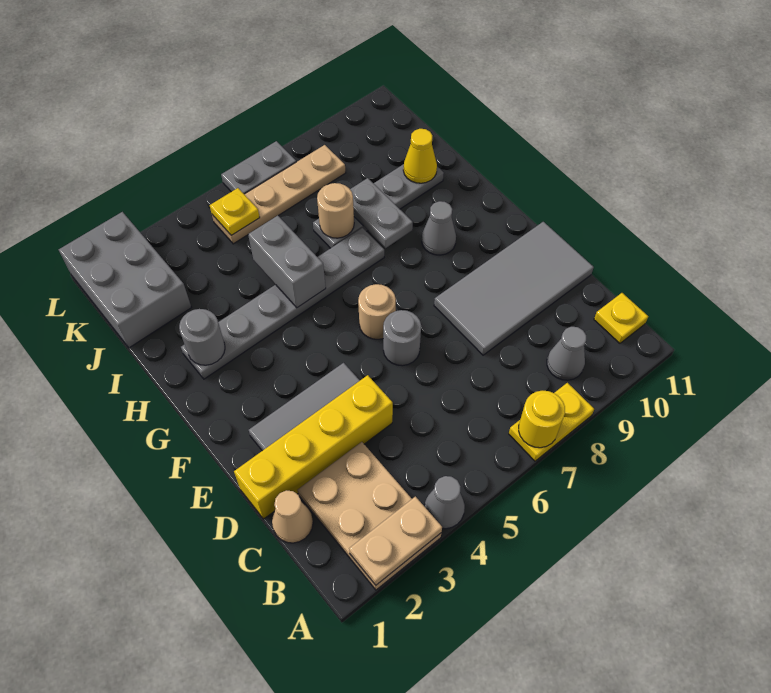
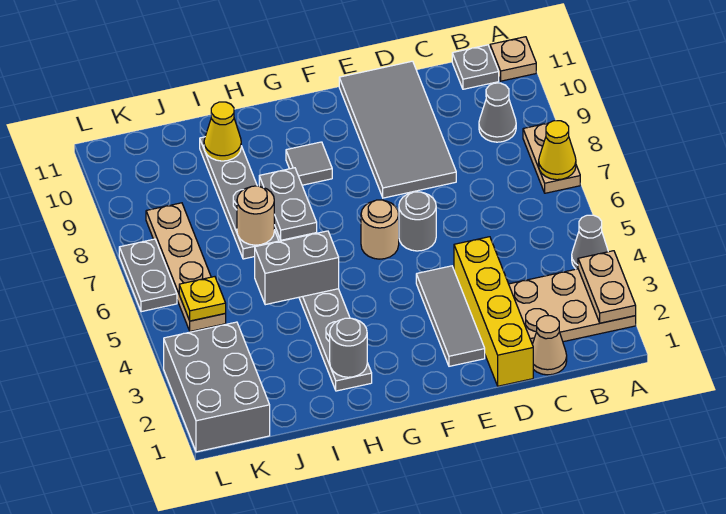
yellow plate A7:A8 level 1 -> tan plate A7:A8 level 1
yellow round brick A7 level 2 -> yellow cone A7 level 2
none -> tan plate A11 level 1
yellow plate B11 level 1 -> grey plate B11 level 1
grey cone G9 level 1 -> grey tile G9 level 1
grey plate H8:I8 level 2 -> grey plate H7:H8 level 2
grey brick J1:L2 level 1 -> grey brick K1:L3 level 1

